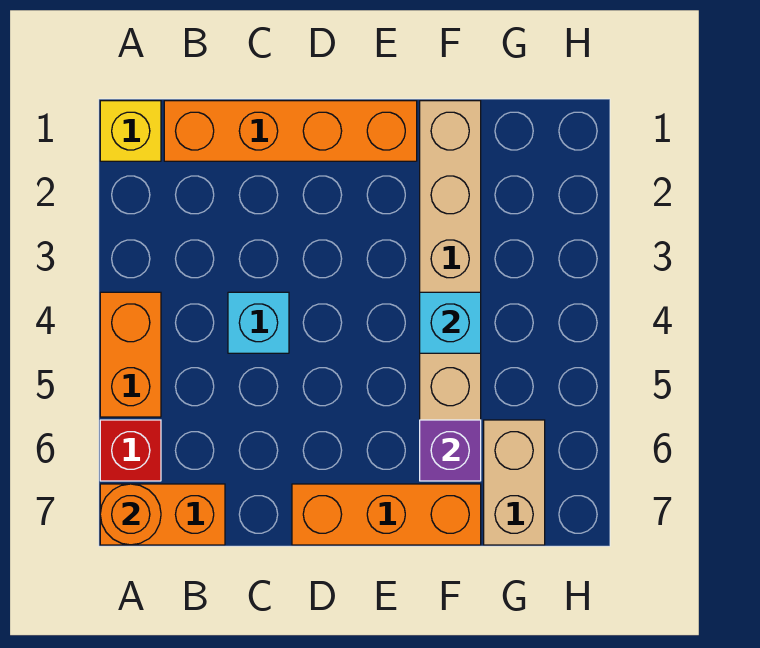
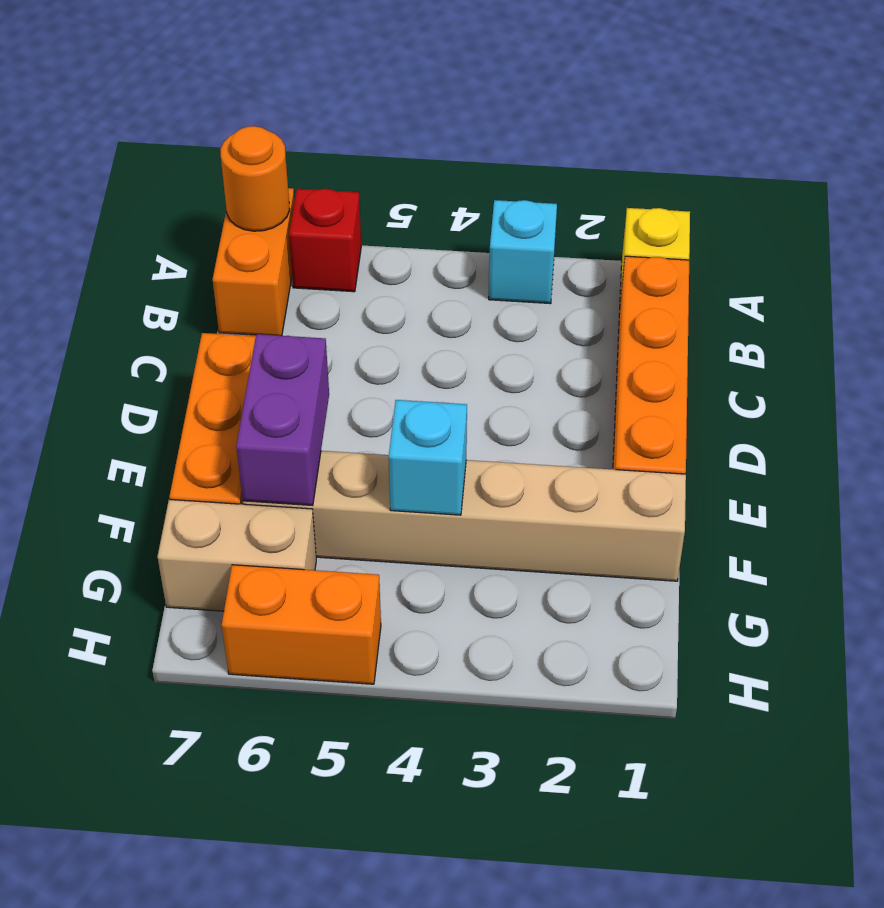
orange brick A4:A5 level 1 -> orange brick H5:H6 level 1
cyan brick C4 level 1 -> cyan brick A3 level 1
purple brick F6 level 2 -> purple brick E6:F6 level 2

